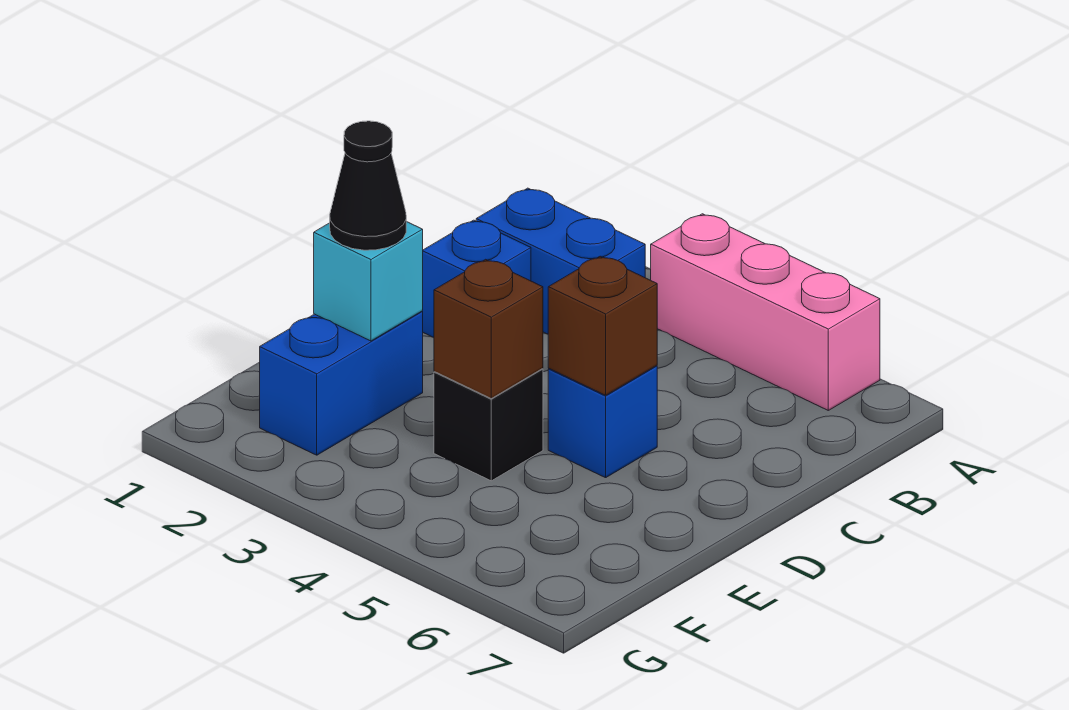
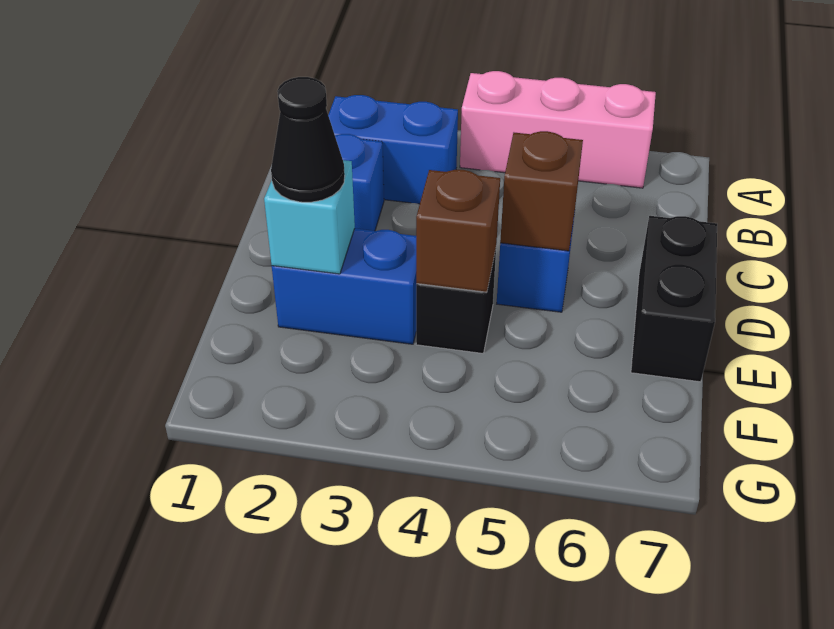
none -> black brick D7:E7 level 1
blue brick E2:F2 level 1 -> blue brick E2:E3 level 1

